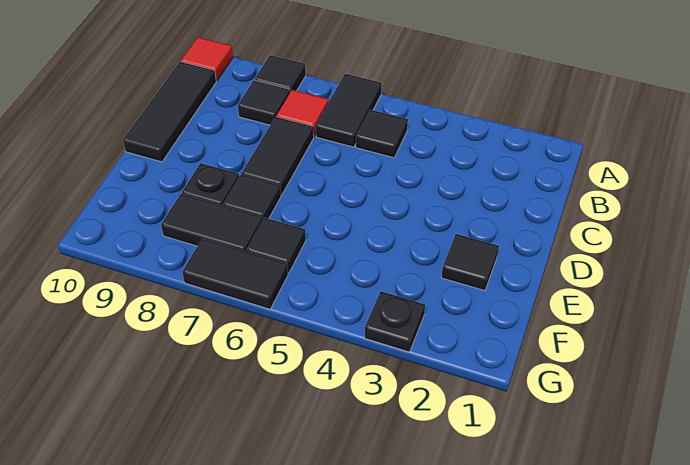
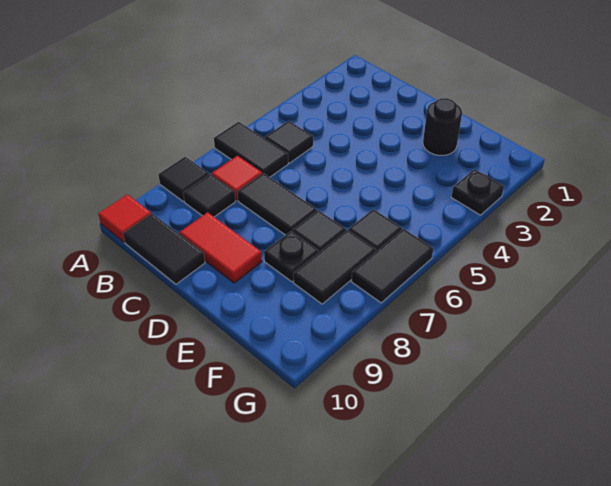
black tile B10:D10 level 1 -> black tile B10:C10 level 1
none -> red tile C9:D9 level 1
black tile E2 level 1 -> black round brick E2 level 1

